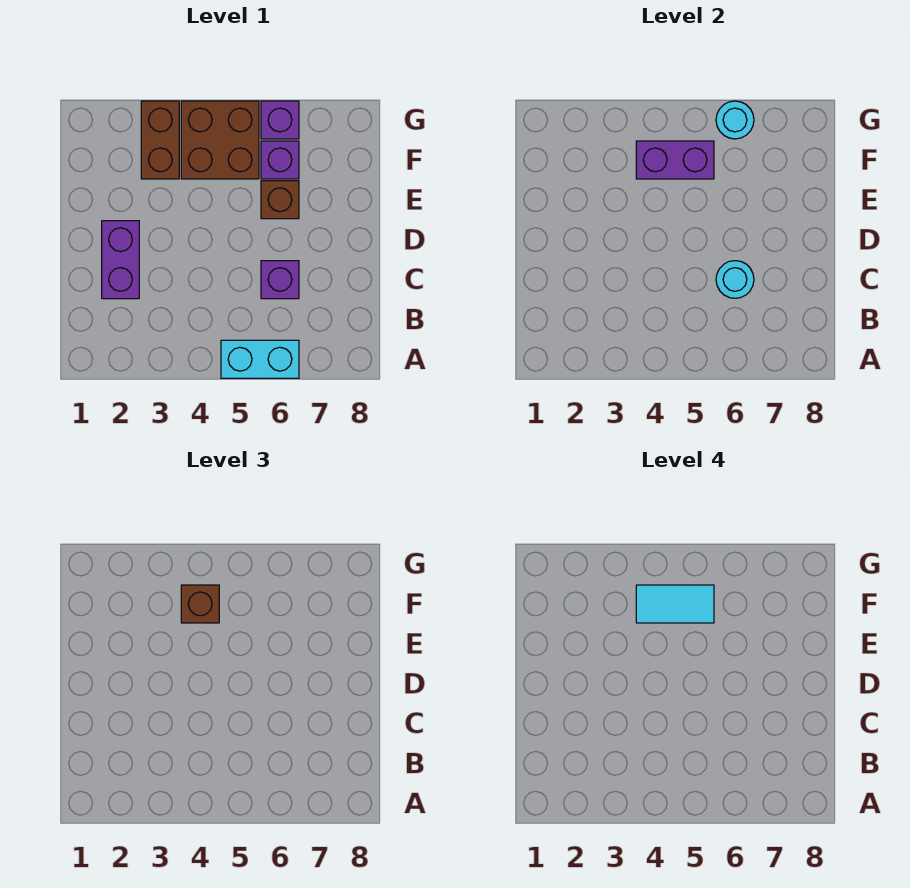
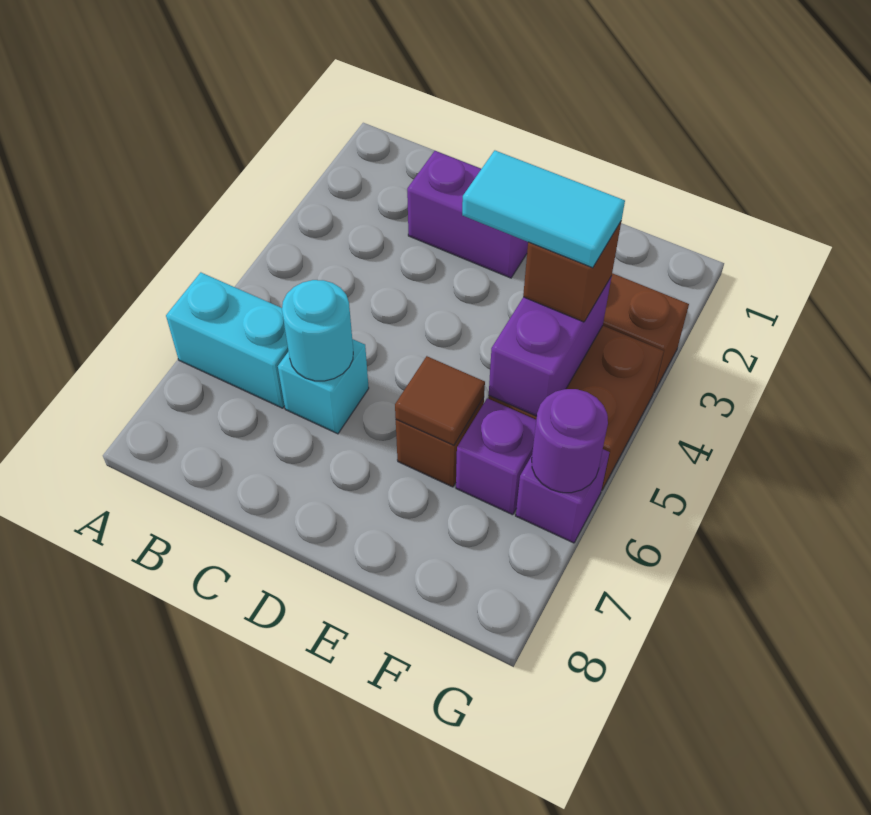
cyan brick A5:A6 level 1 -> cyan brick A6:B6 level 1
purple brick C6 level 1 -> cyan brick C6 level 1
none -> brown tile E6 level 2
cyan tile F4:F5 level 4 -> cyan tile E4:F4 level 4
cyan round brick G6 level 2 -> purple round brick G6 level 2

